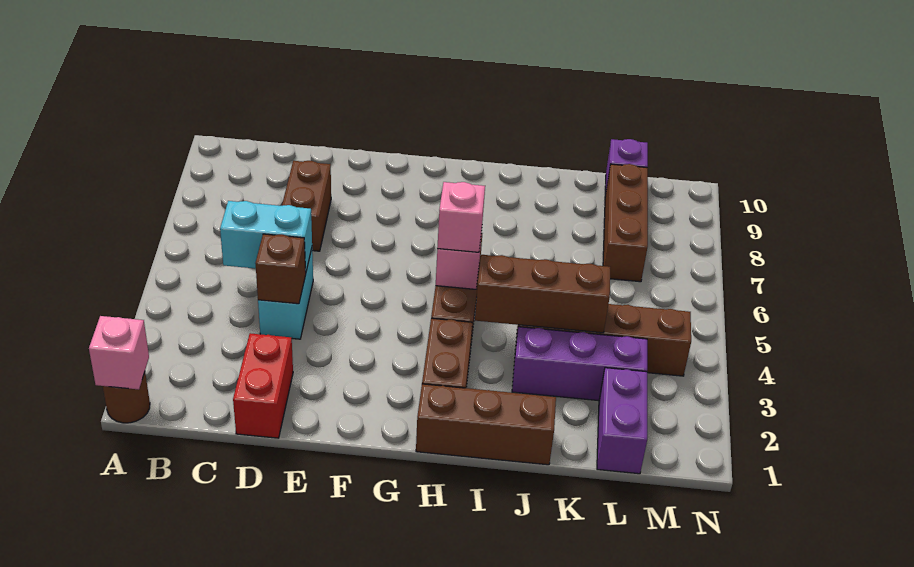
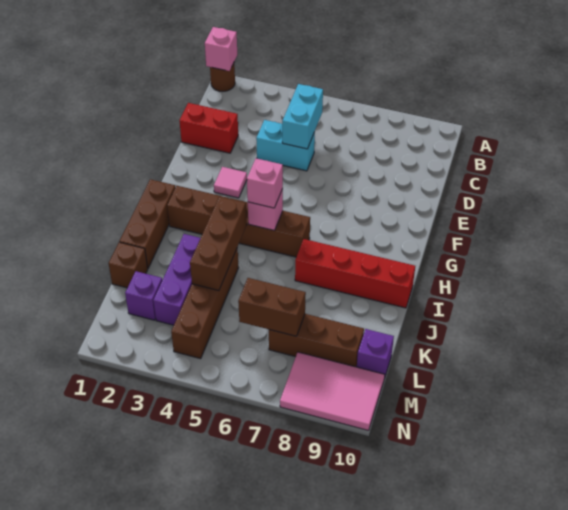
brown brick D4 level 2 -> brown brick K1 level 1
brown brick D7:D8 level 1 -> brown brick L6:L7 level 2
none -> pink tile F3 level 1
none -> red brick I7:I10 level 1
purple brick L1:L2 level 1 -> purple brick L2 level 1
none -> pink tile M8:N10 level 1

